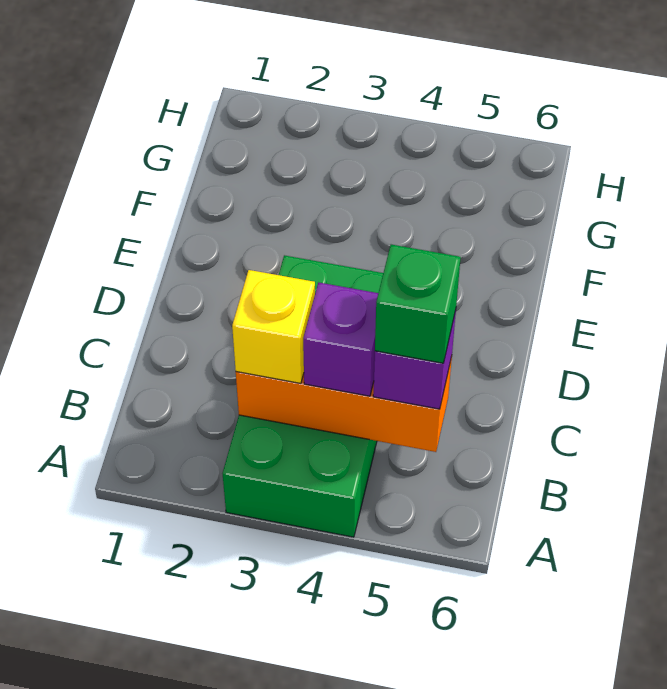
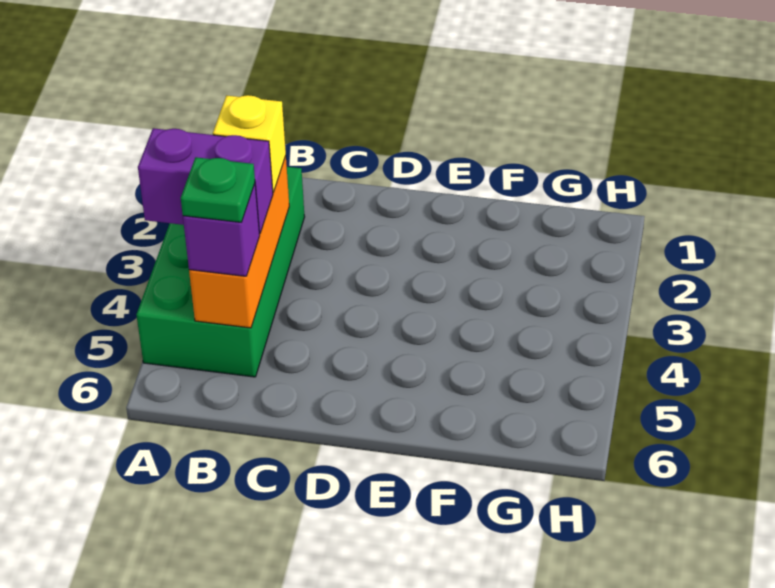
green brick A3:D4 level 1 -> green brick A2:B5 level 1
purple brick B4 level 3 -> purple brick A4:B4 level 3
green brick B5 level 4 -> green plate B5 level 4

